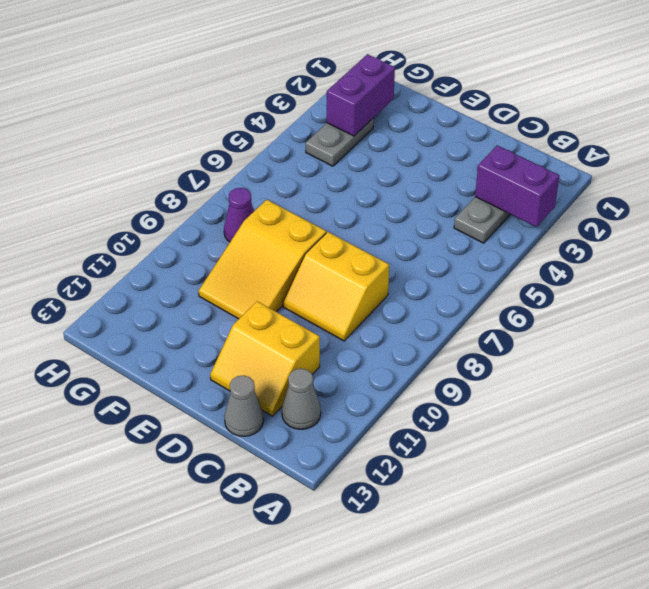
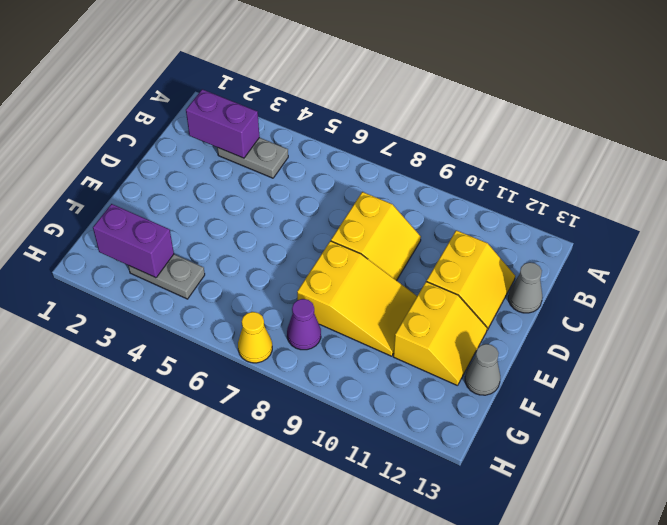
purple brick A3:B3 level 2 -> purple brick B2:B3 level 2
grey cone B12 level 1 -> grey cone F13 level 1
none -> yellow slope E11:F12 level 1 top 11
none -> yellow cone H7 level 1

